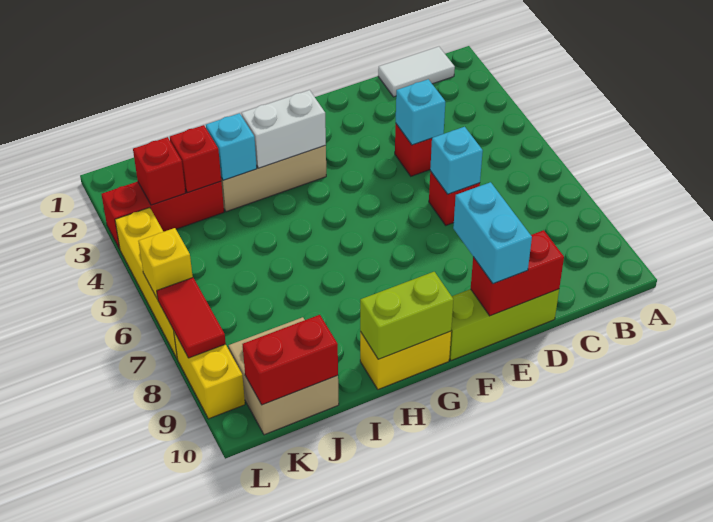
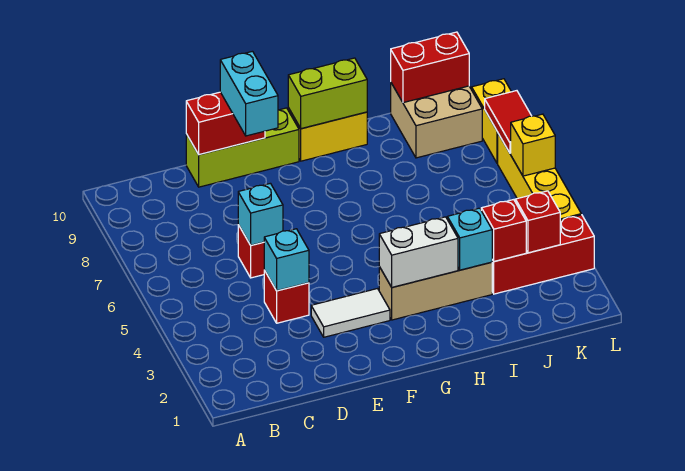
white tile B1:C1 level 1 -> white tile E3:F3 level 1

